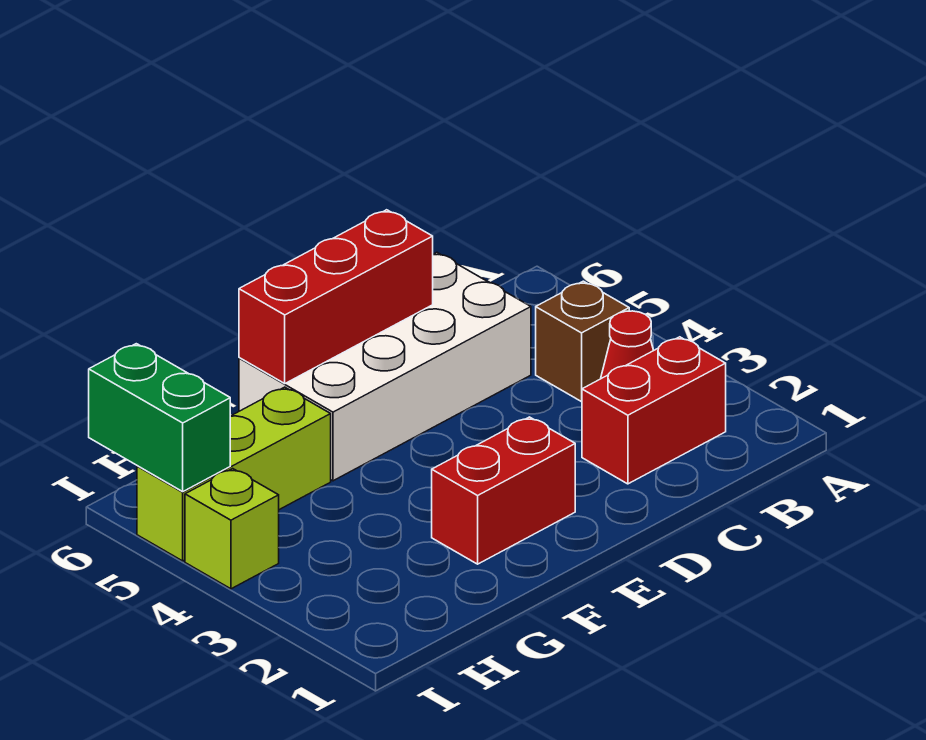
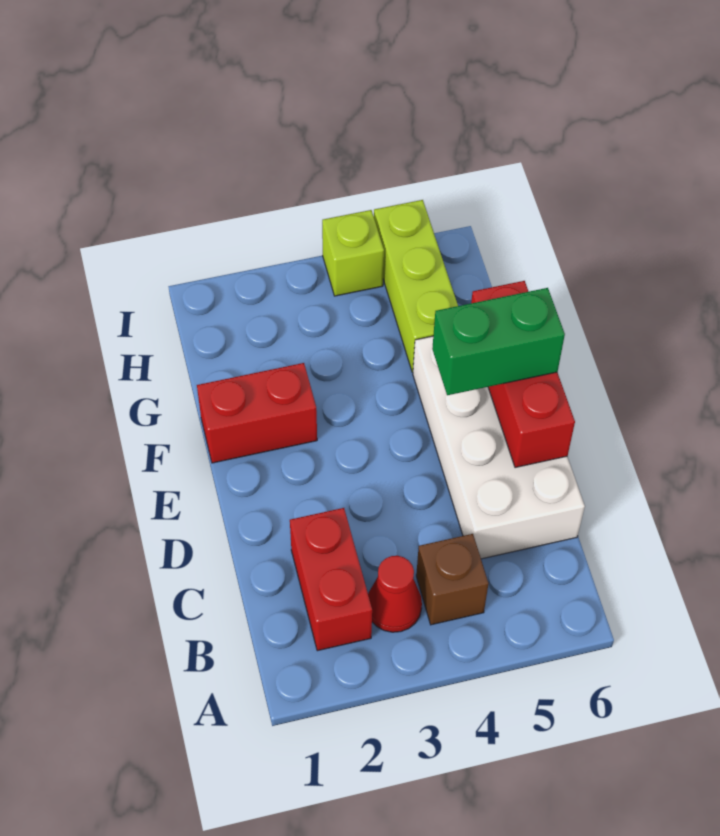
red brick E2:F2 level 1 -> red brick F1:F2 level 1
green brick I5:I6 level 2 -> green brick E5:E6 level 3

